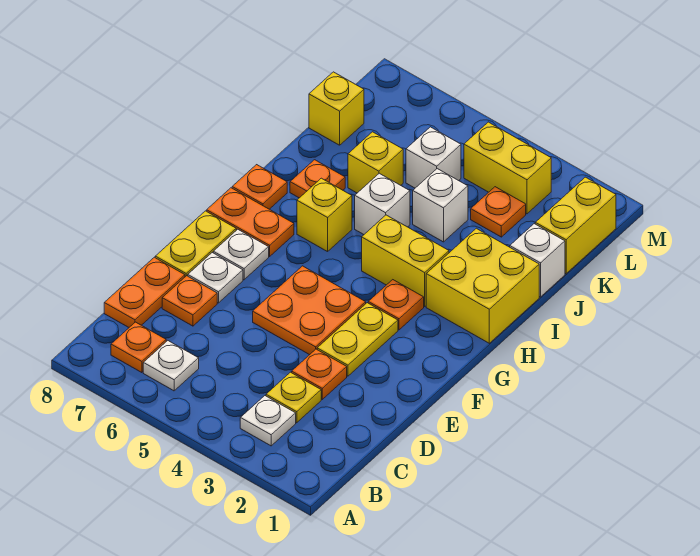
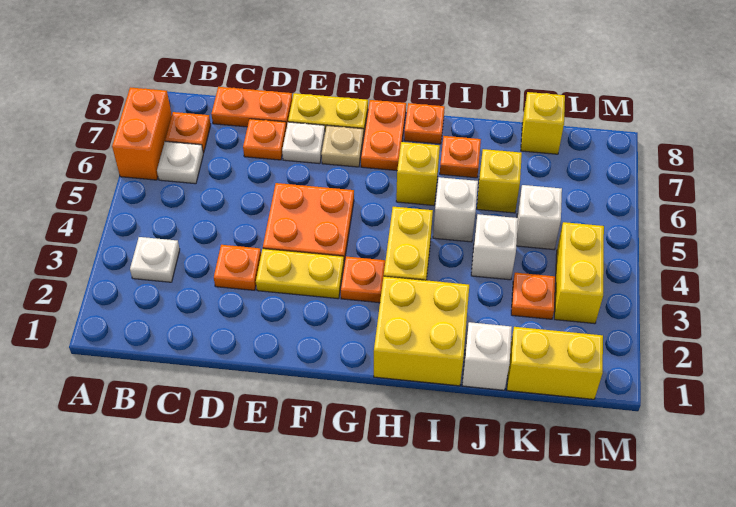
none -> orange brick A6:A7 level 1
yellow plate C3 level 1 -> none
white plate F7 level 1 -> tan plate F7 level 1

